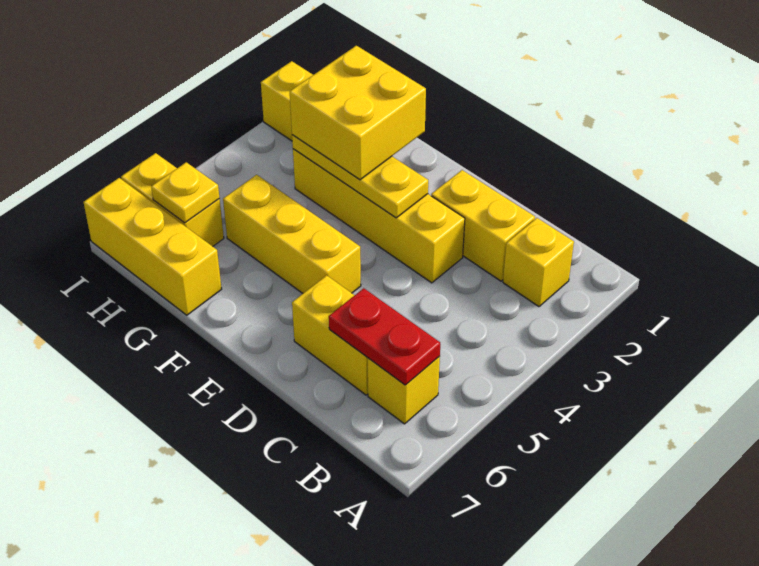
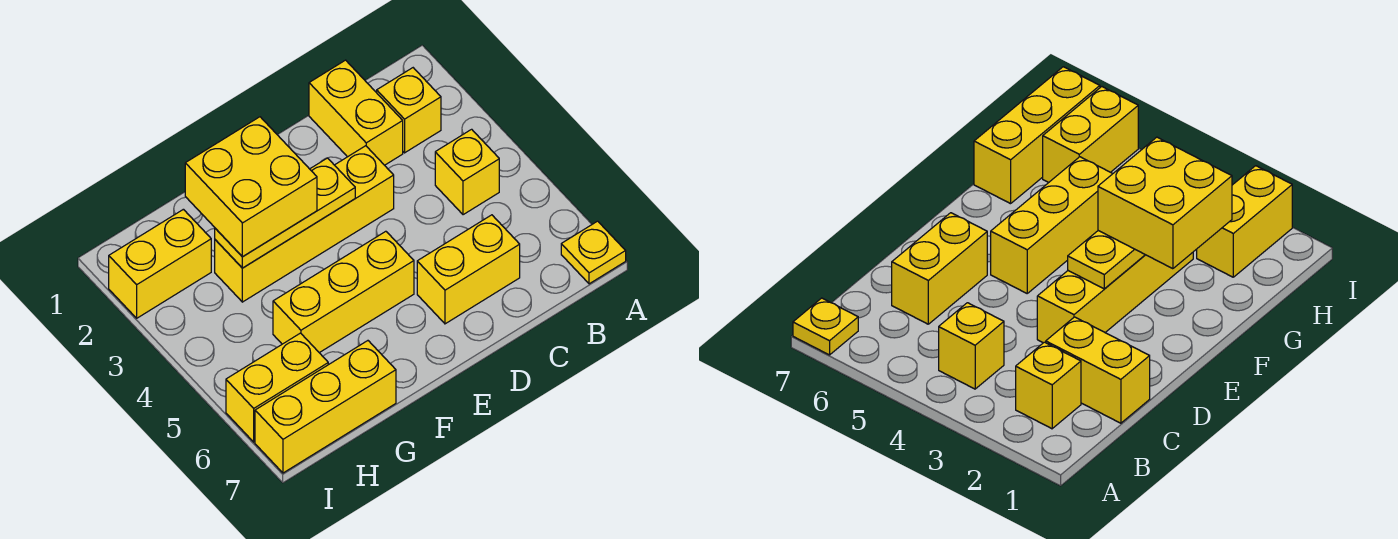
yellow brick B6 level 1 -> yellow brick B4 level 1
red plate B6:C6 level 2 -> none
yellow brick C2:D2 level 1 -> yellow brick C1:C2 level 1
yellow plate H6 level 2 -> yellow plate A7 level 1

